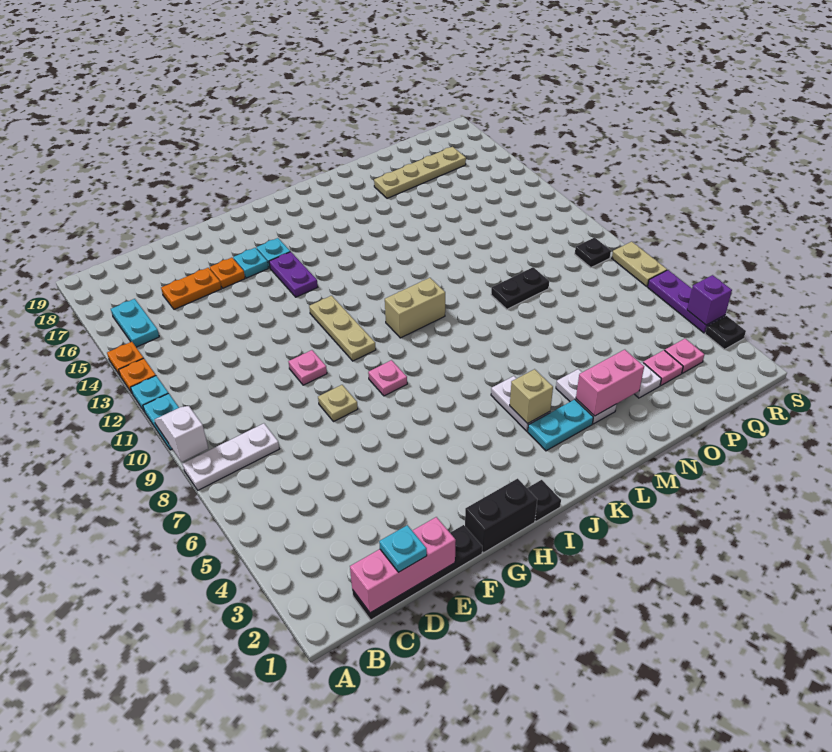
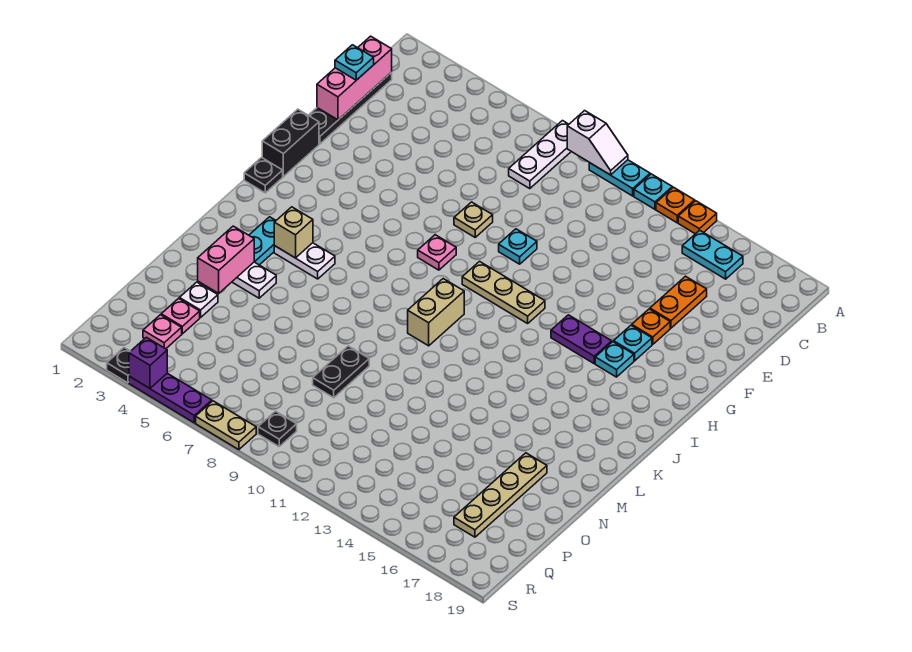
pink plate F10 level 1 -> cyan plate F10 level 1

